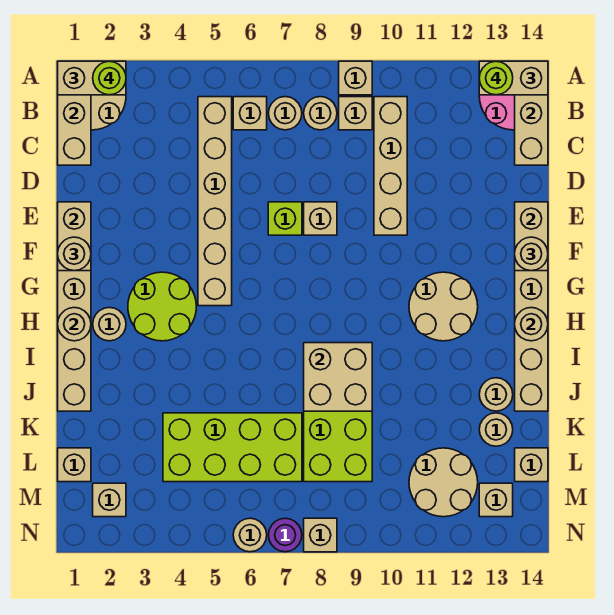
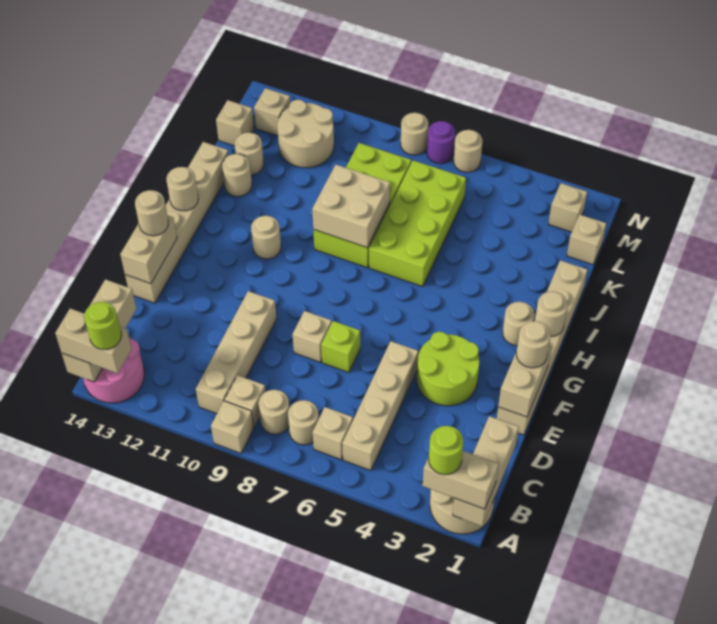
tan brick B5:G5 level 1 -> tan brick B5:E5 level 1
lime round brick G3:H4 level 1 -> lime round brick E3:F4 level 1
tan round brick G11:H12 level 1 -> tan round brick H11 level 1
lime brick K4:L7 level 1 -> lime brick I6:L7 level 1
tan brick N8 level 1 -> tan round brick N8 level 1

